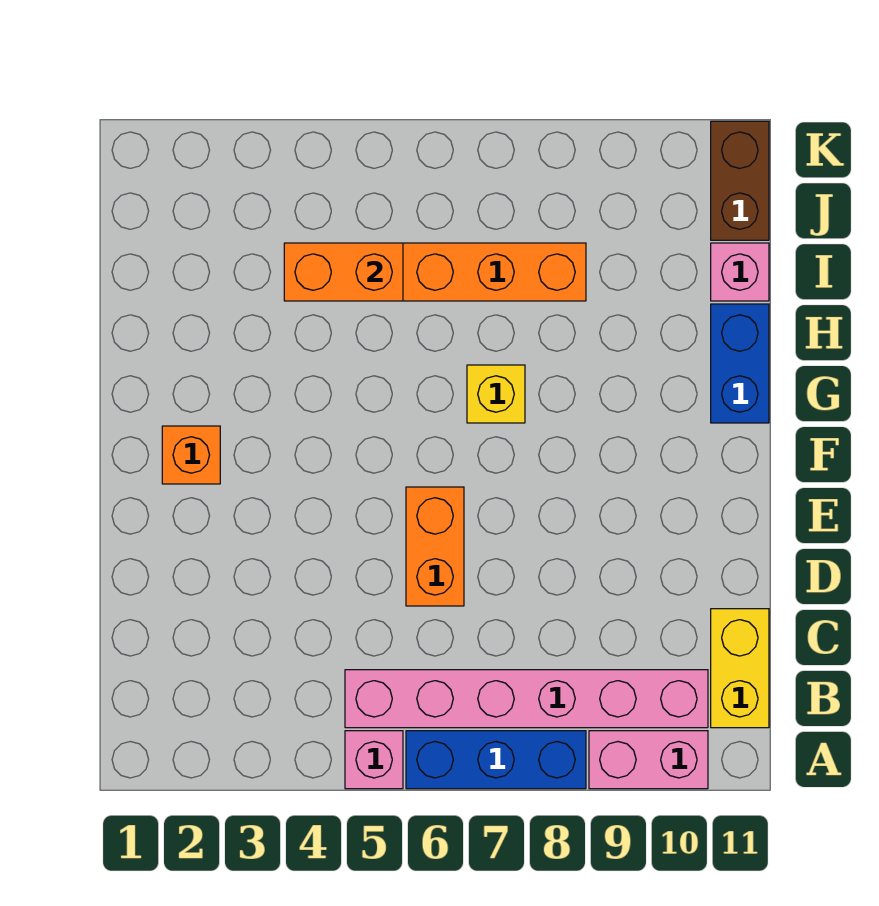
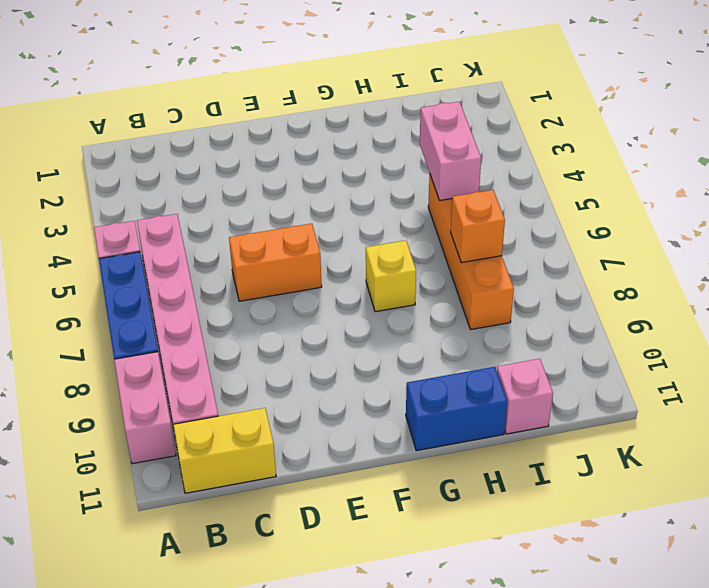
orange brick F2 level 1 -> orange brick I7 level 2
orange brick I4:I5 level 2 -> pink brick I4:I5 level 2
brown brick J11:K11 level 1 -> none

